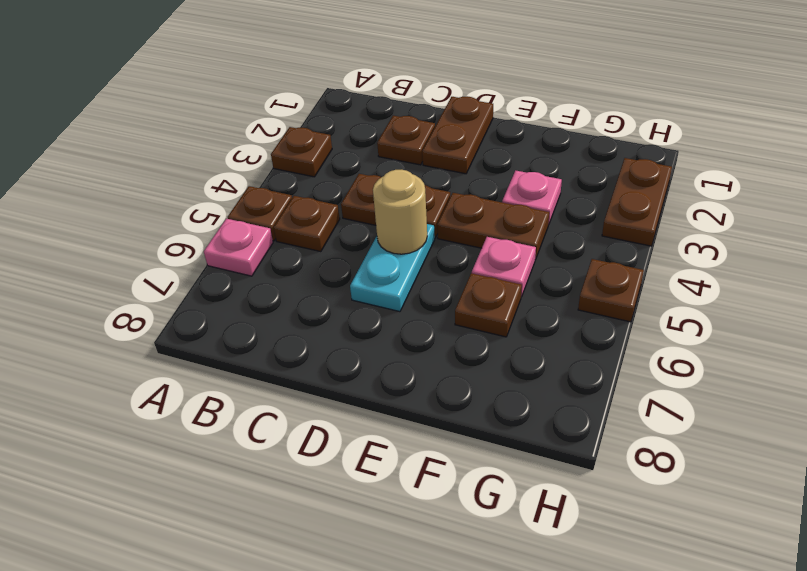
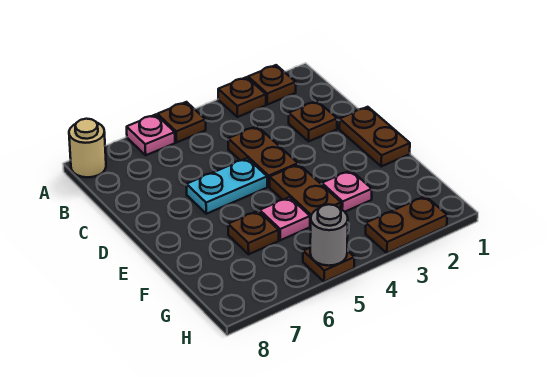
brown plate B5 level 1 -> brown plate A2 level 1
brown plate D1:D2 level 1 -> brown plate D1:E1 level 1
tan round brick D5 level 2 -> tan round brick A8 level 1
none -> grey round brick H5 level 2

